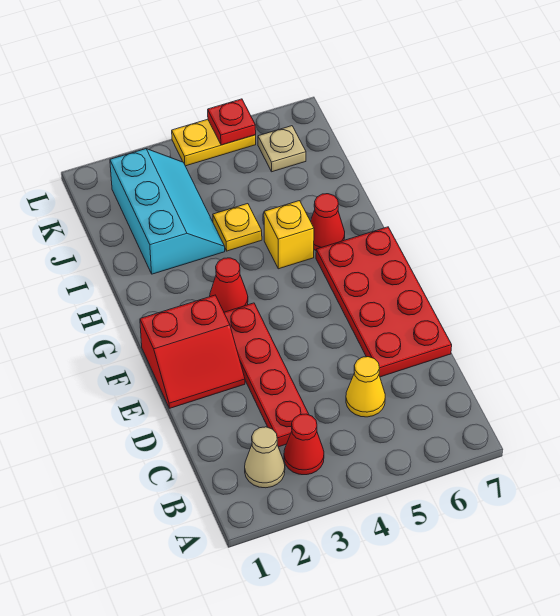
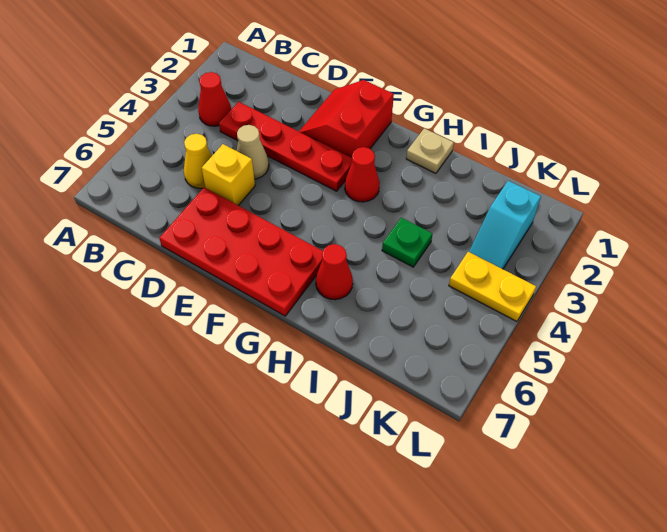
tan cone B2 level 1 -> tan cone D4 level 1
yellow brick H5 level 1 -> yellow brick D5 level 1
cyan slope I2:K3 level 1 top 2 -> cyan slope K2:K3 level 1 top 2
yellow plate I4 level 1 -> green plate I4 level 1
tan plate K6 level 1 -> tan plate H1 level 1
yellow plate L4:L5 level 1 -> yellow plate K4:L4 level 1
red plate L5 level 2 -> none

